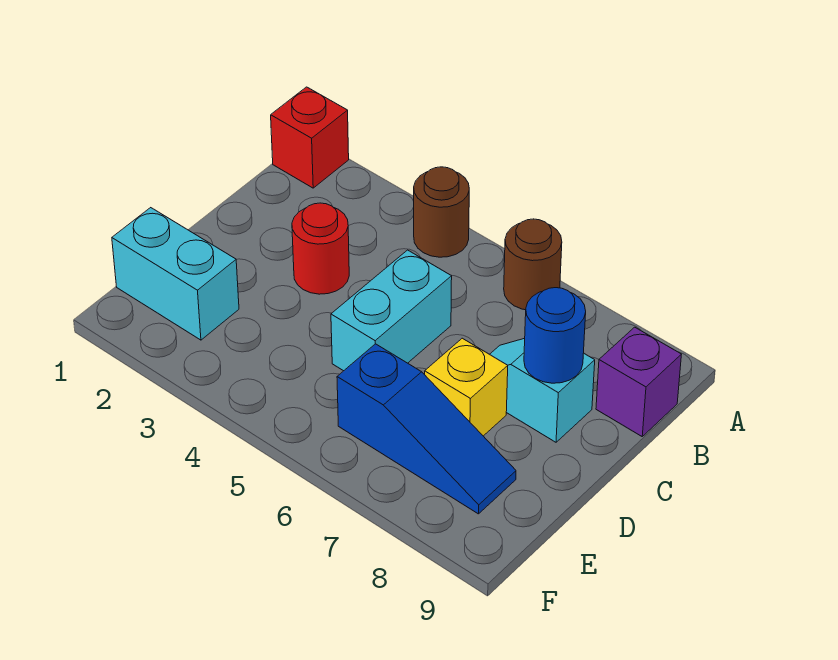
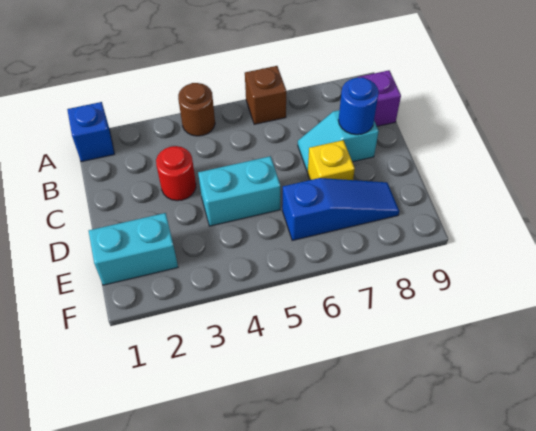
red brick A1 level 1 -> blue brick A1 level 1
brown round brick A6 level 1 -> brown brick A6 level 1
cyan brick C5:D5 level 1 -> cyan brick D4:D5 level 1

